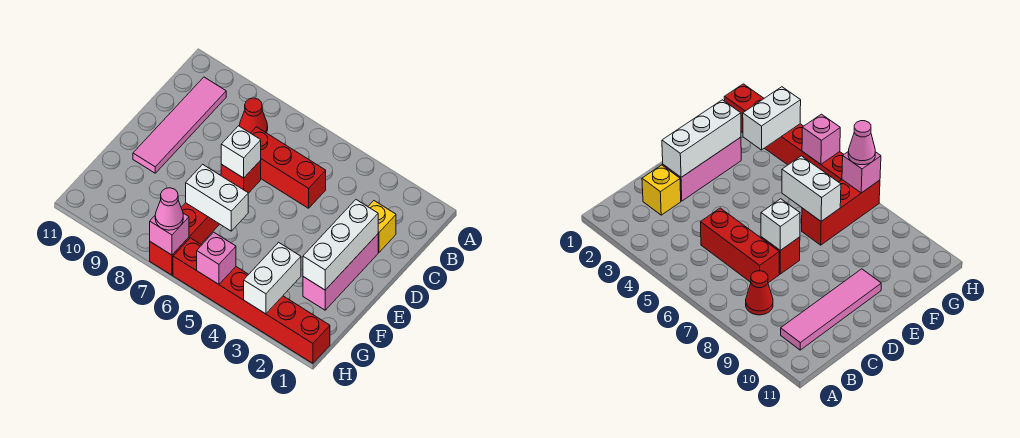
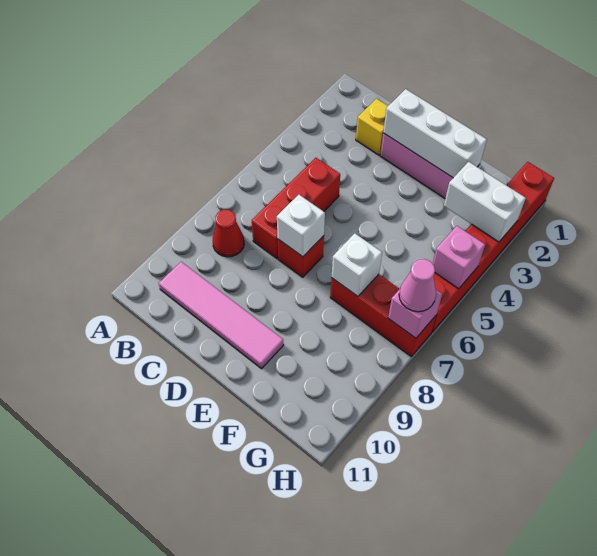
white brick F6:F7 level 2 -> white brick F7 level 2

